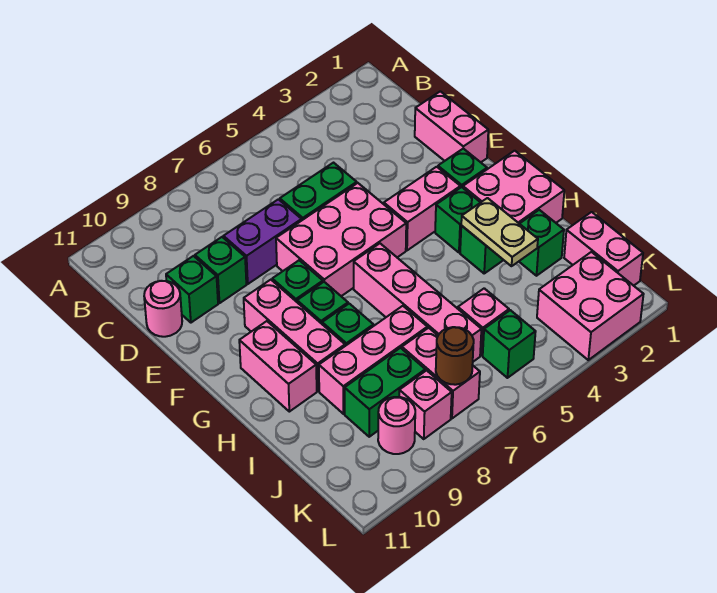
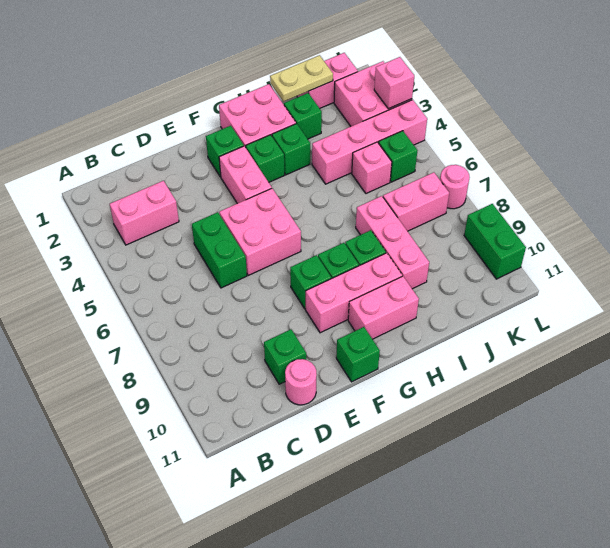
pink brick D1:E1 level 1 -> pink brick B3:C3 level 1
purple brick D7:D8 level 1 -> none
green brick D9 level 1 -> green brick F11 level 1
pink brick E5:F7 level 1 -> pink brick E5:F6 level 1
pink brick G6:J6 level 1 -> pink brick I4:L4 level 1
tan plate H3:I3 level 2 -> tan plate I1:J1 level 2
green brick J8:J9 level 1 -> green brick L9:L10 level 1
brown round brick K7 level 2 -> none
pink brick K8 level 1 -> pink brick L3 level 2
pink round brick K9 level 1 -> pink round brick L7 level 1

